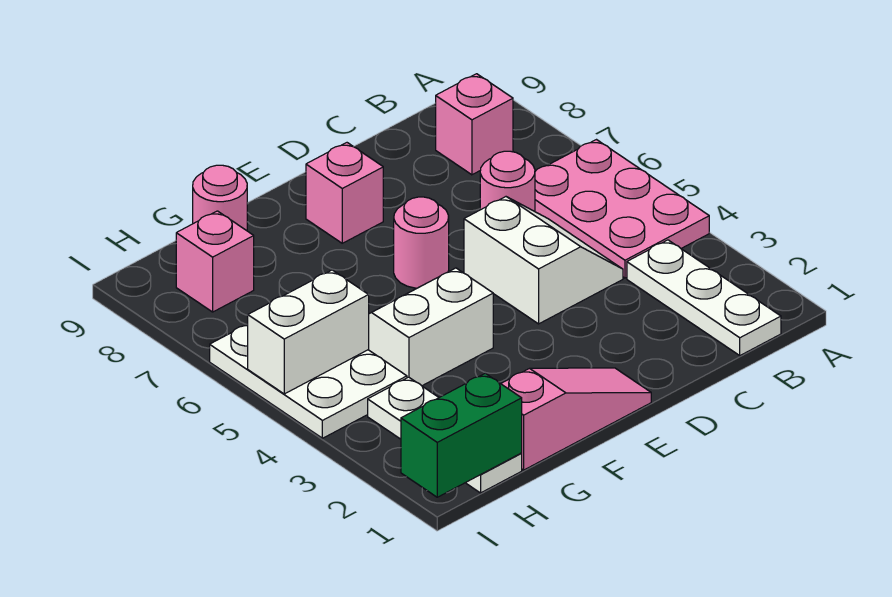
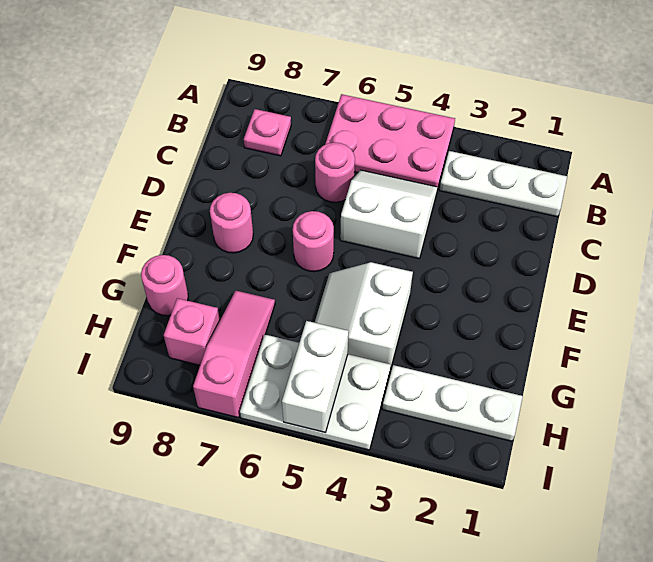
pink brick B8 level 1 -> pink plate B8 level 1
pink slope E1:G1 level 1 top G -> pink slope G7:I7 level 1 top I
pink brick E8 level 1 -> pink round brick E8 level 1
green brick H1:I1 level 2 -> none

